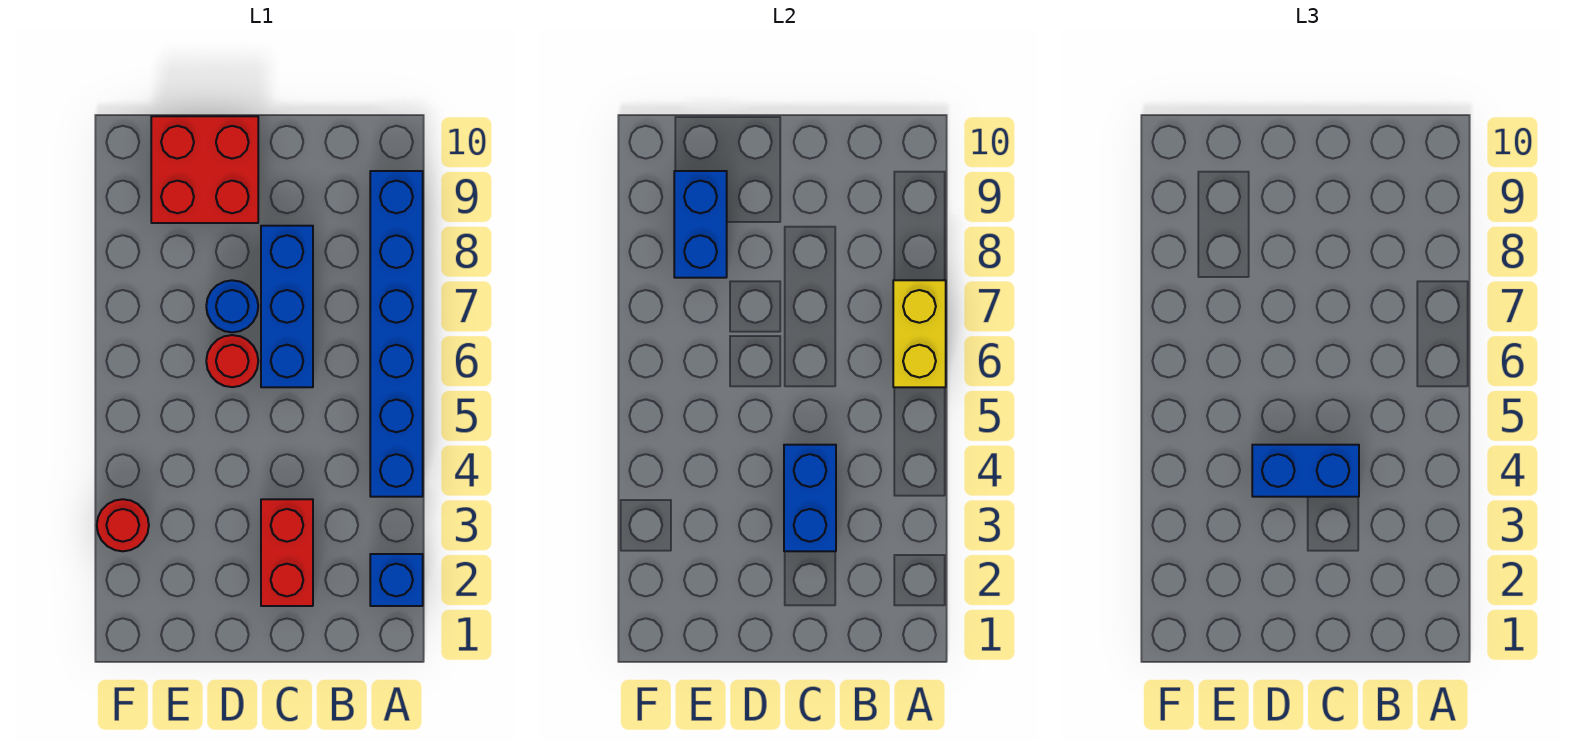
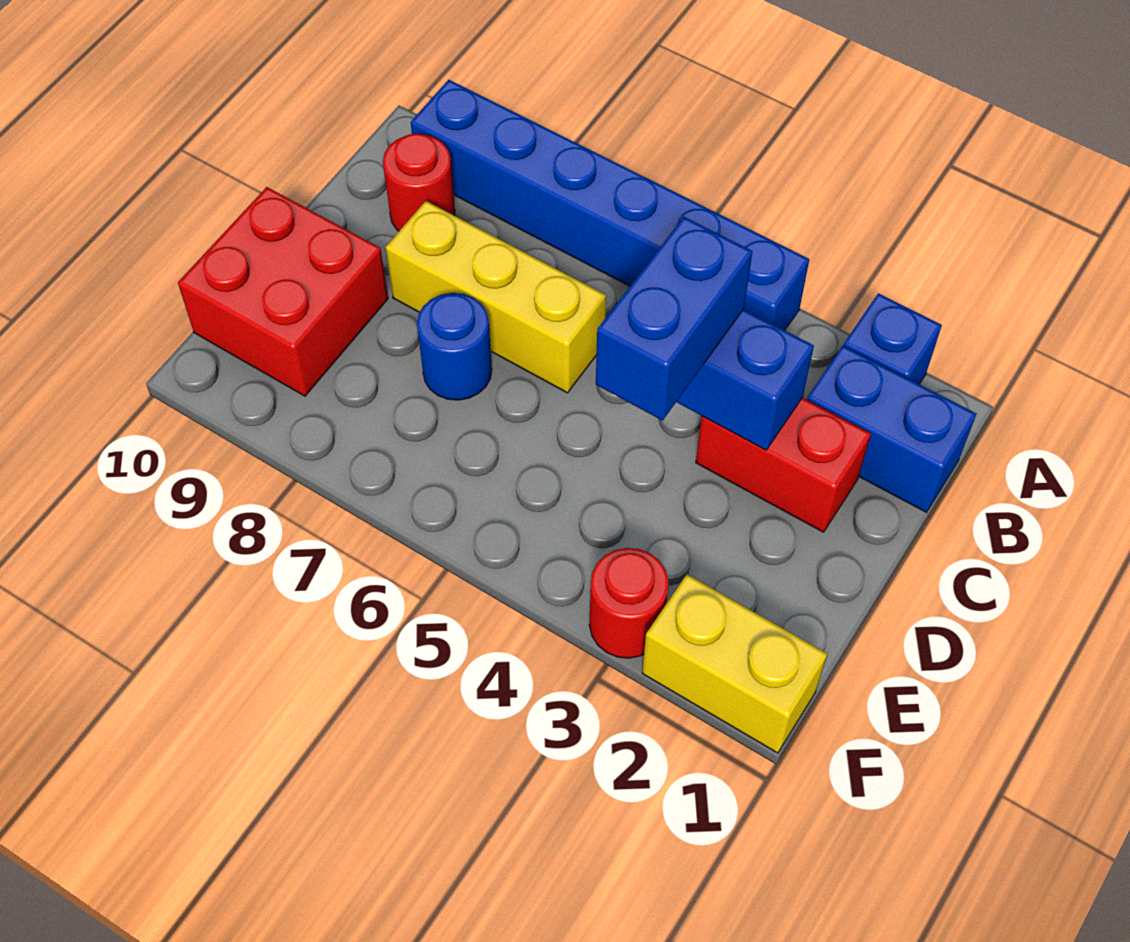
yellow brick A6:A7 level 2 -> yellow brick F1:F2 level 1
blue brick C6:C8 level 1 -> yellow brick C6:C8 level 1
red round brick D6 level 1 -> red round brick B9 level 1
blue brick E8:E9 level 2 -> blue brick B1:B2 level 1

